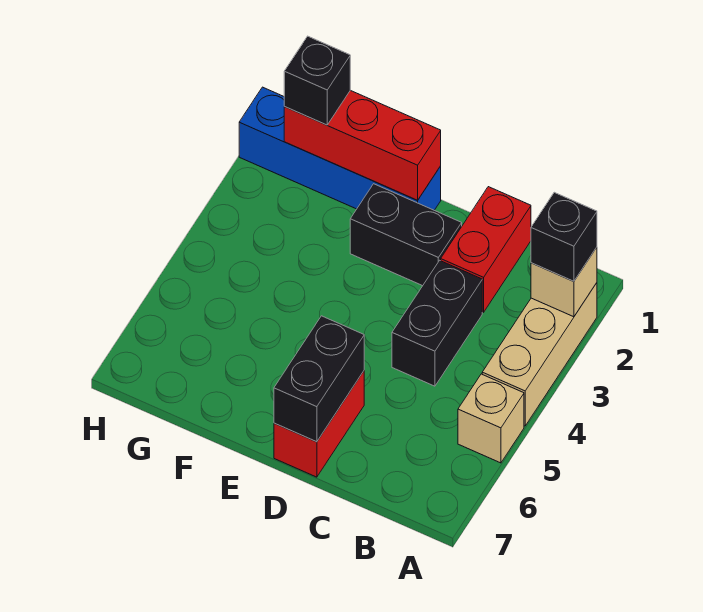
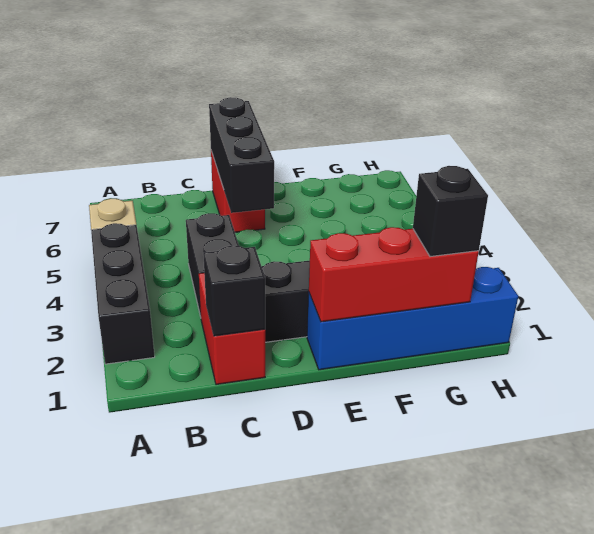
tan brick A2:A4 level 1 -> black brick A2:A4 level 1
tan brick A2 level 2 -> none
black brick A2 level 3 -> black brick C1 level 2
black brick D6:D7 level 2 -> black brick D5:D7 level 2

